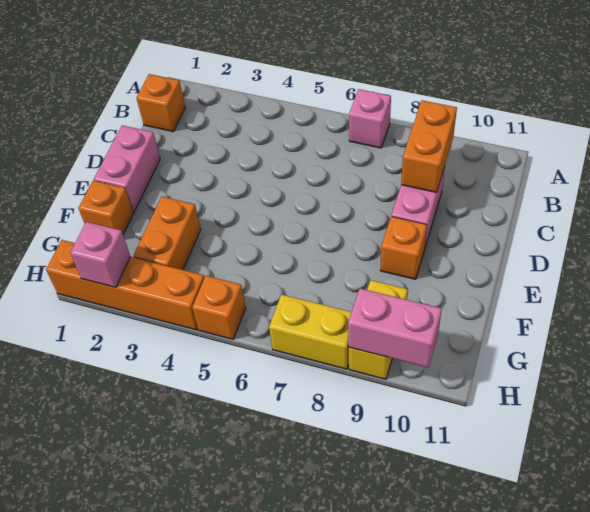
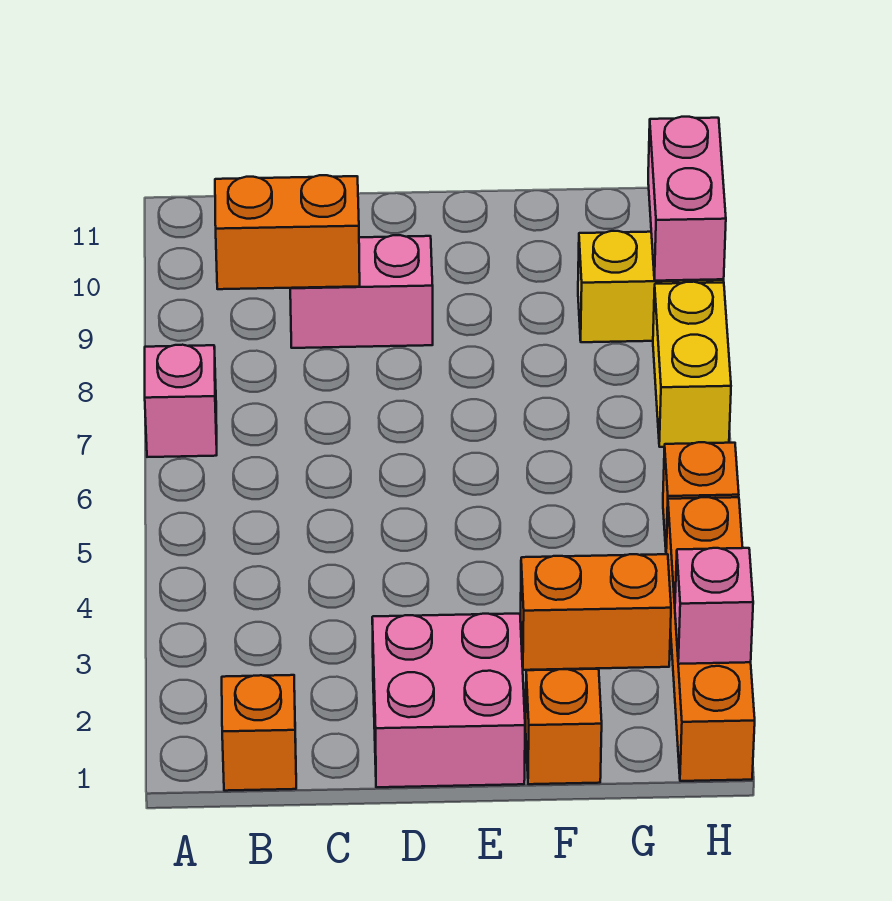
pink brick D1:E1 level 1 -> pink brick D1:E2 level 1
orange brick E9 level 1 -> none

